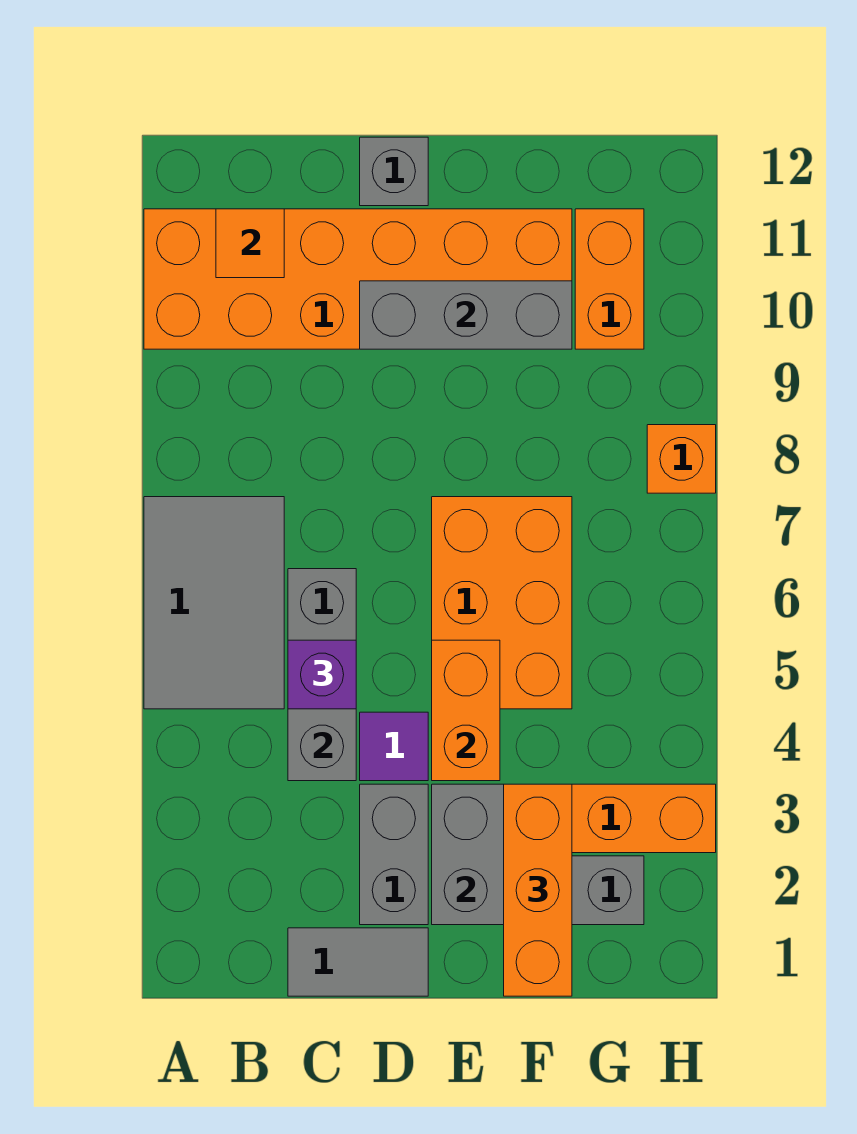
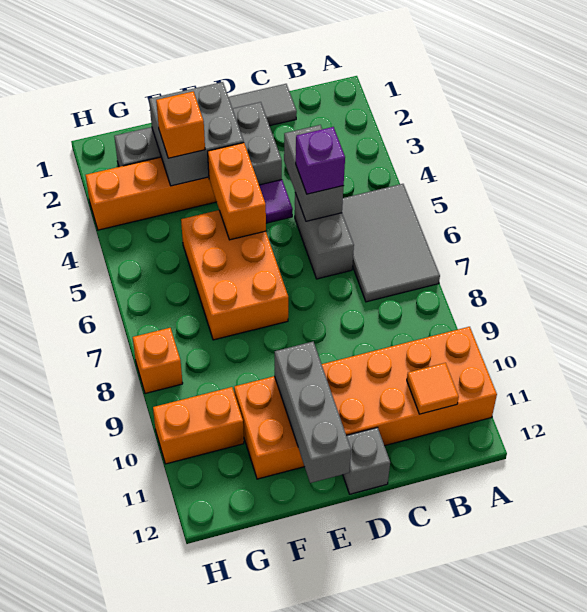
grey brick D10:F10 level 2 -> grey brick E10:E12 level 2
orange brick F1:F3 level 3 -> orange brick F3 level 3
orange brick G10:G11 level 1 -> orange brick G10:H10 level 1

